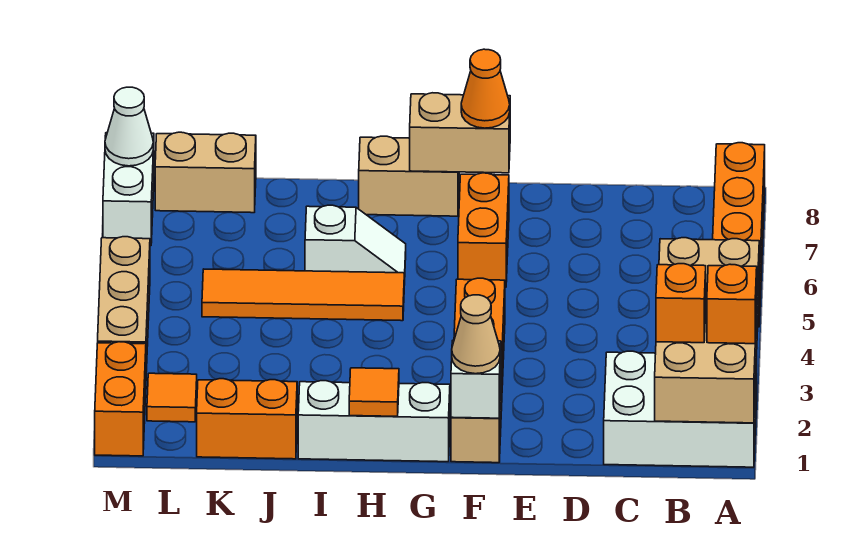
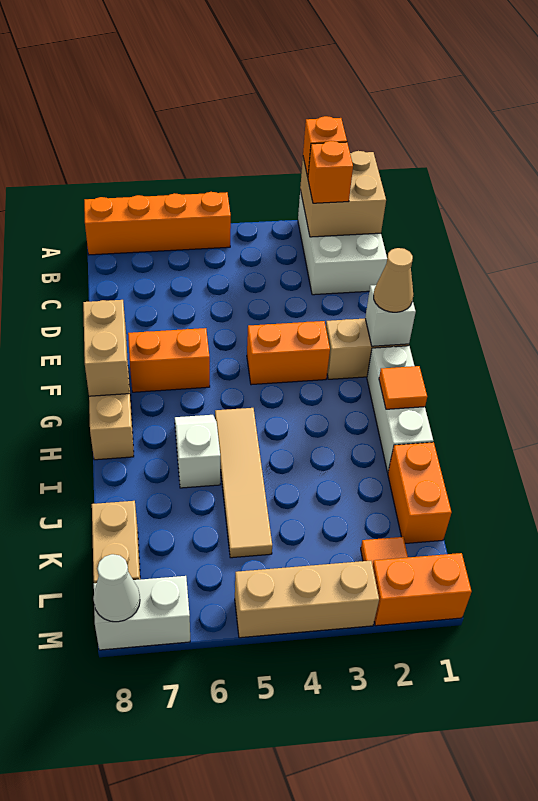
tan brick A1:B4 level 2 -> tan brick A1:B2 level 2
orange cone F8 level 3 -> none
orange tile H5:K5 level 1 -> tan tile H5:K5 level 1

